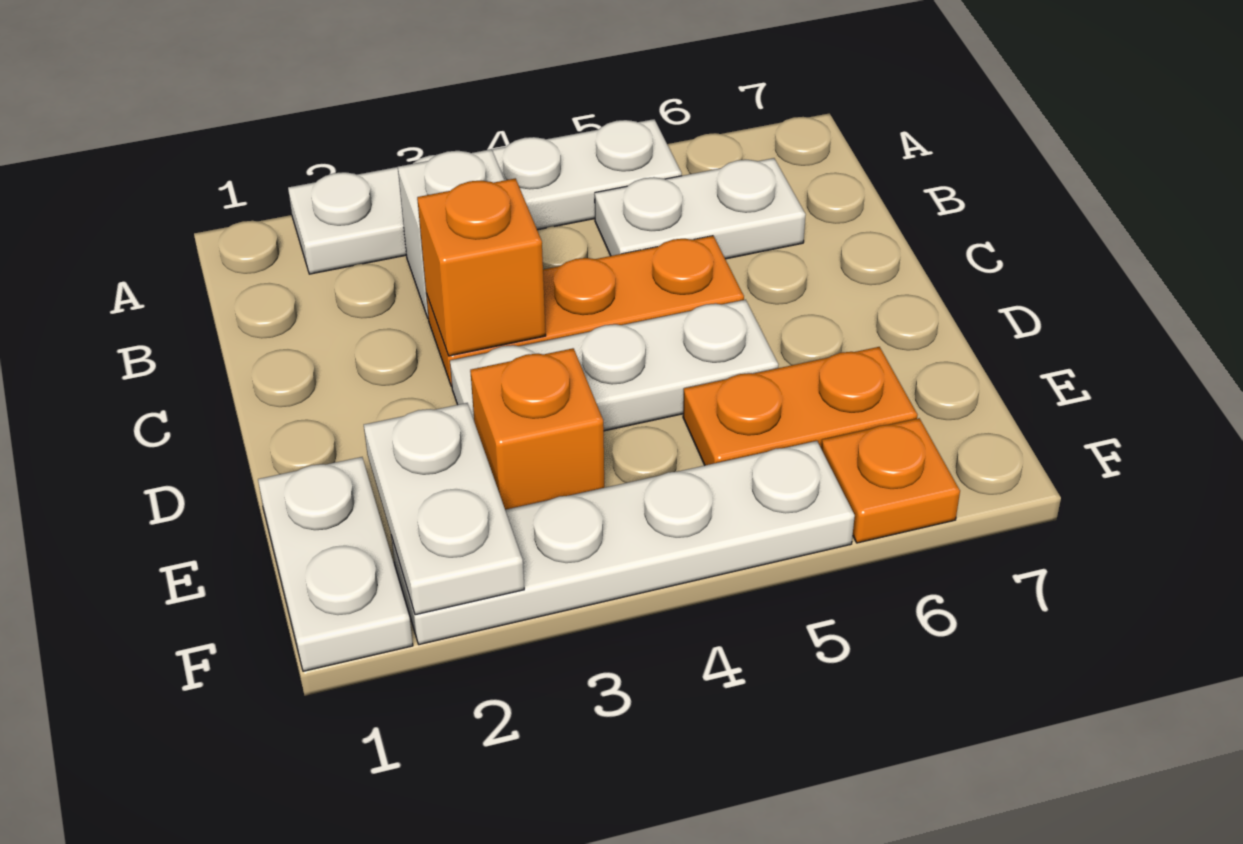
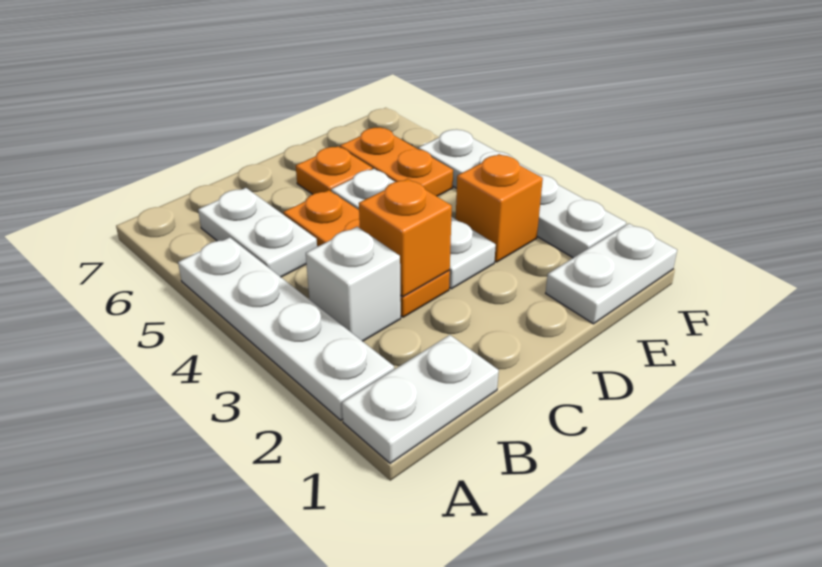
white plate E2:F2 level 2 -> white plate A1:B1 level 1
orange plate F6 level 1 -> orange plate D6 level 1

